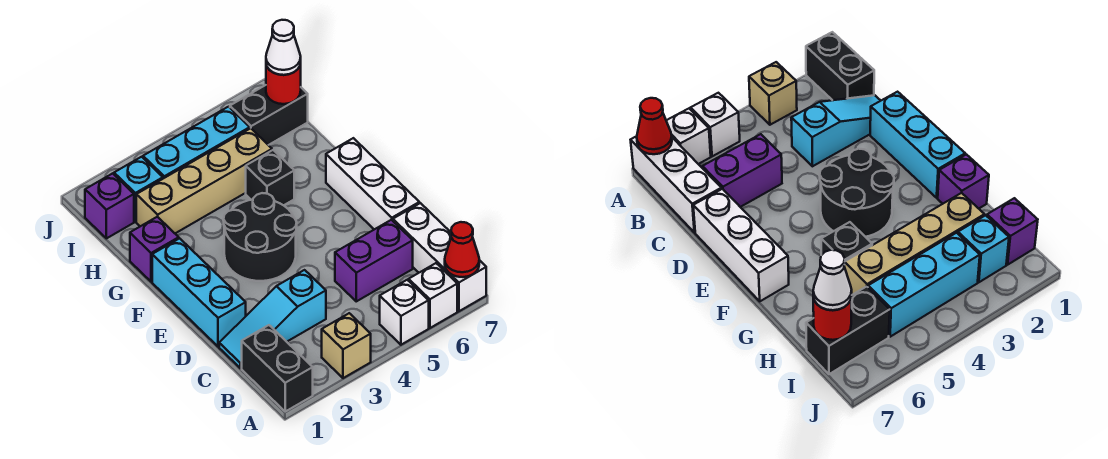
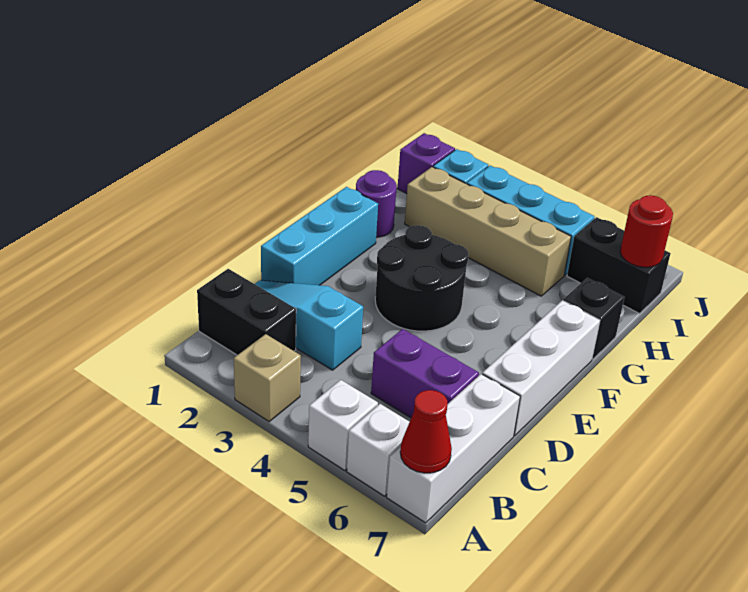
black brick A1:B1 level 1 -> black brick B1:B2 level 1
purple brick G1 level 1 -> purple round brick G1 level 1
black brick G5 level 1 -> black brick G7 level 1
white cone I7 level 3 -> none

